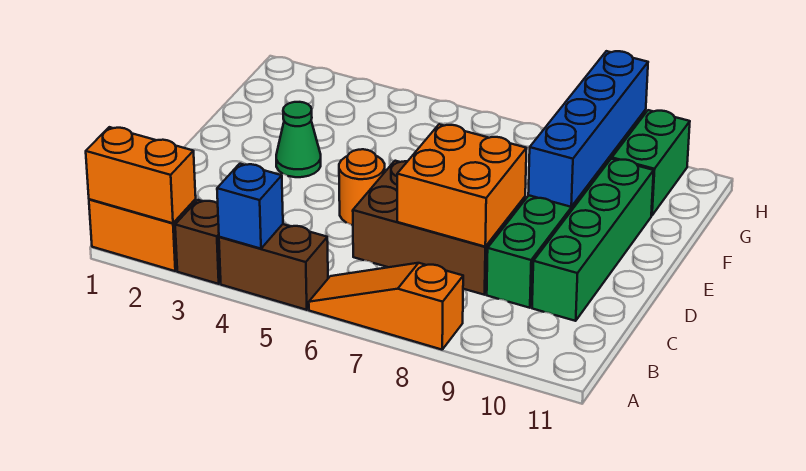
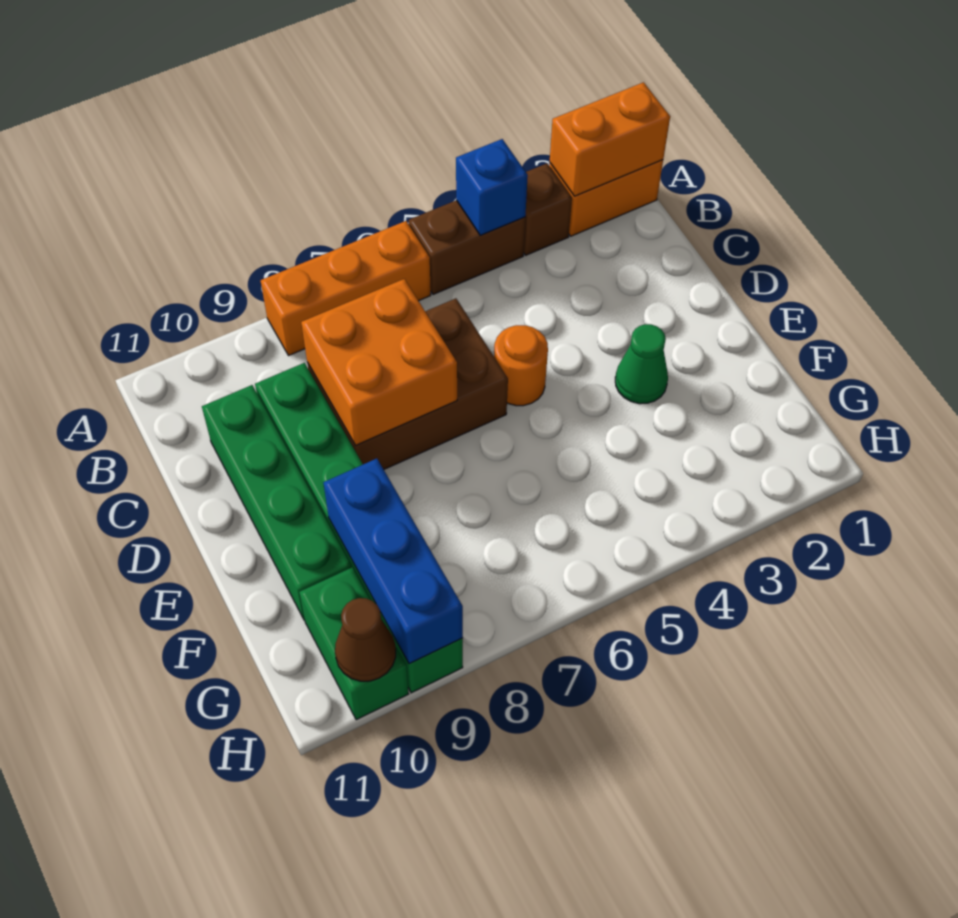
orange slope A6:A8 level 1 top 8 -> orange brick A6:A8 level 1
blue brick E9:H9 level 2 -> blue brick F9:H9 level 2
none -> brown cone H10 level 2

